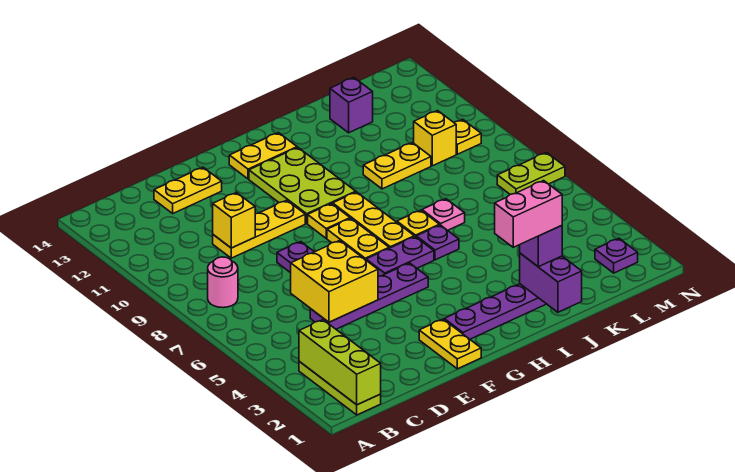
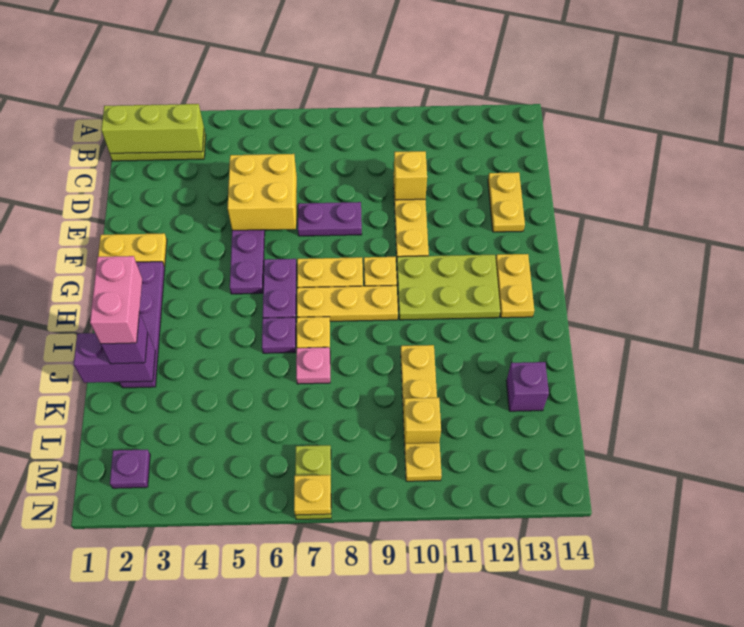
pink round brick B8 level 1 -> none
none -> yellow plate N7 level 2

